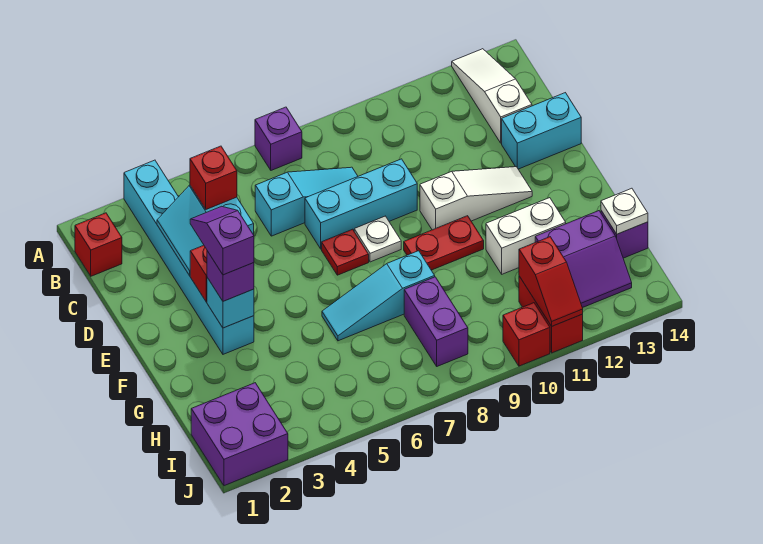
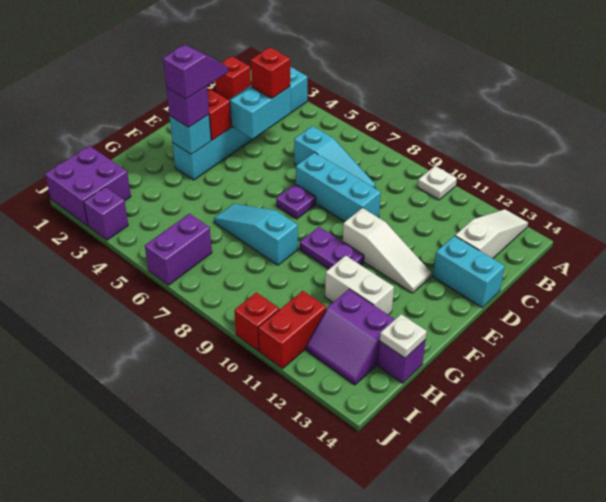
purple brick A7 level 1 -> purple brick J3 level 1
red plate E7 level 1 -> purple plate E7 level 1
white plate E8 level 1 -> white plate A10 level 1
red plate F9:F10 level 1 -> purple plate F9:F10 level 1
purple brick H8:I8 level 1 -> purple brick I6:J6 level 1
red slope I11:J11 level 2 top I -> none

